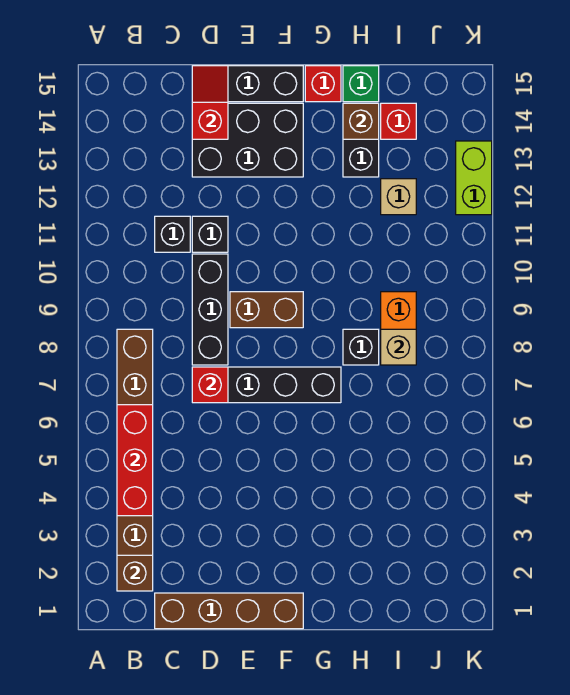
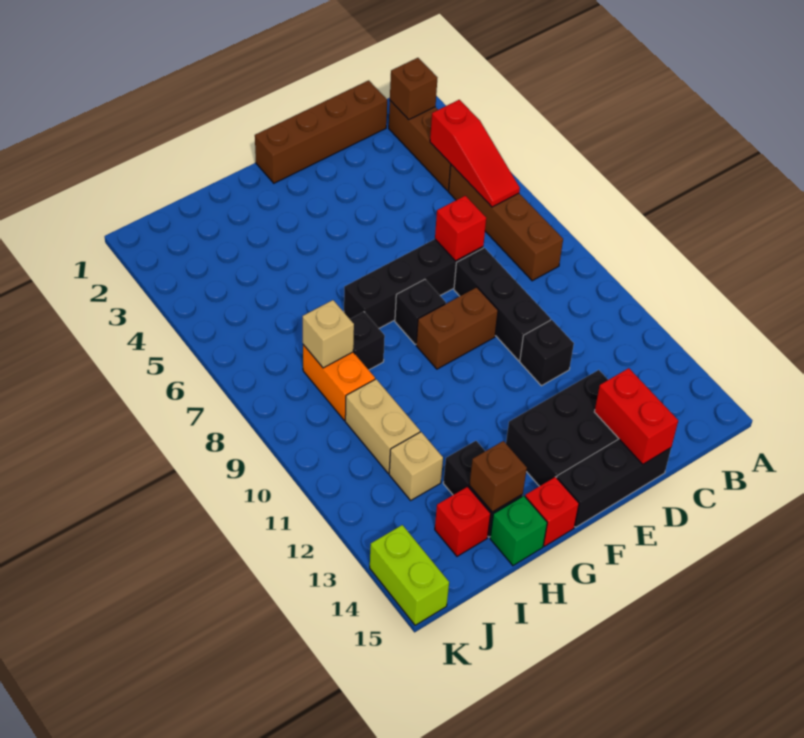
red brick B4:B6 level 2 -> red slope B4:B6 level 2 top 4
black brick C11 level 1 -> black brick F8 level 1
red slope D14:D15 level 2 top 14 -> red brick D14:D15 level 2
none -> tan brick I10:I11 level 1
lime brick K12:K13 level 1 -> lime brick K14:K15 level 1

